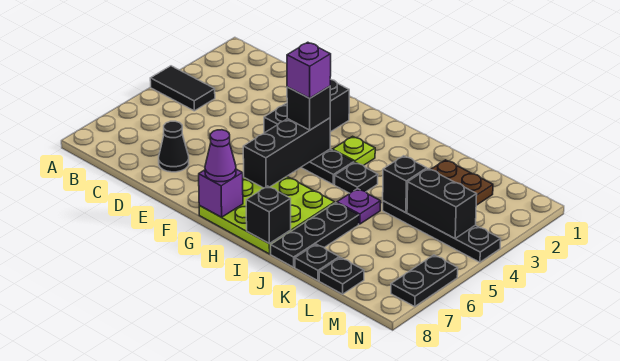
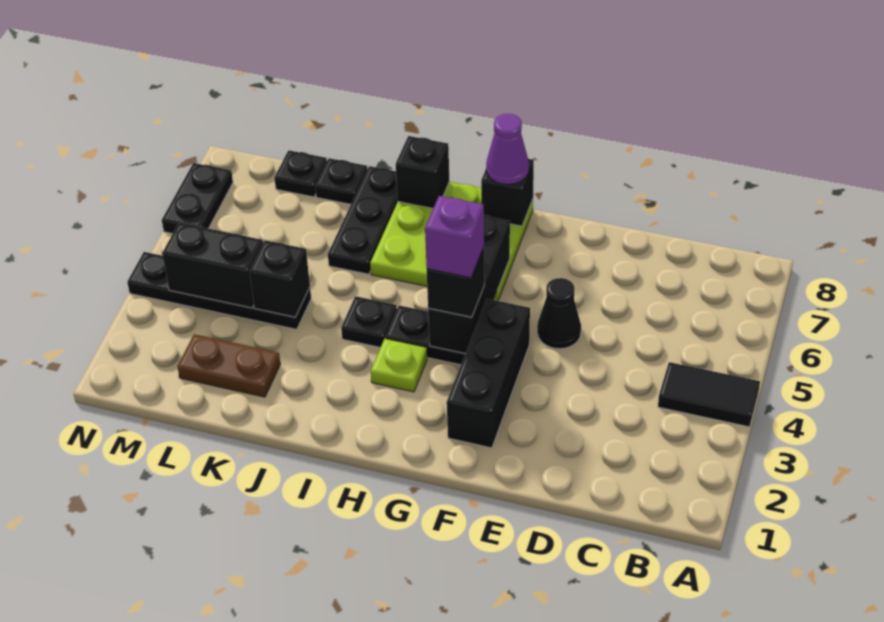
black cone D7 level 1 -> black cone E5 level 1
purple brick G8 level 2 -> black brick G8 level 2
purple plate J5 level 1 -> none

